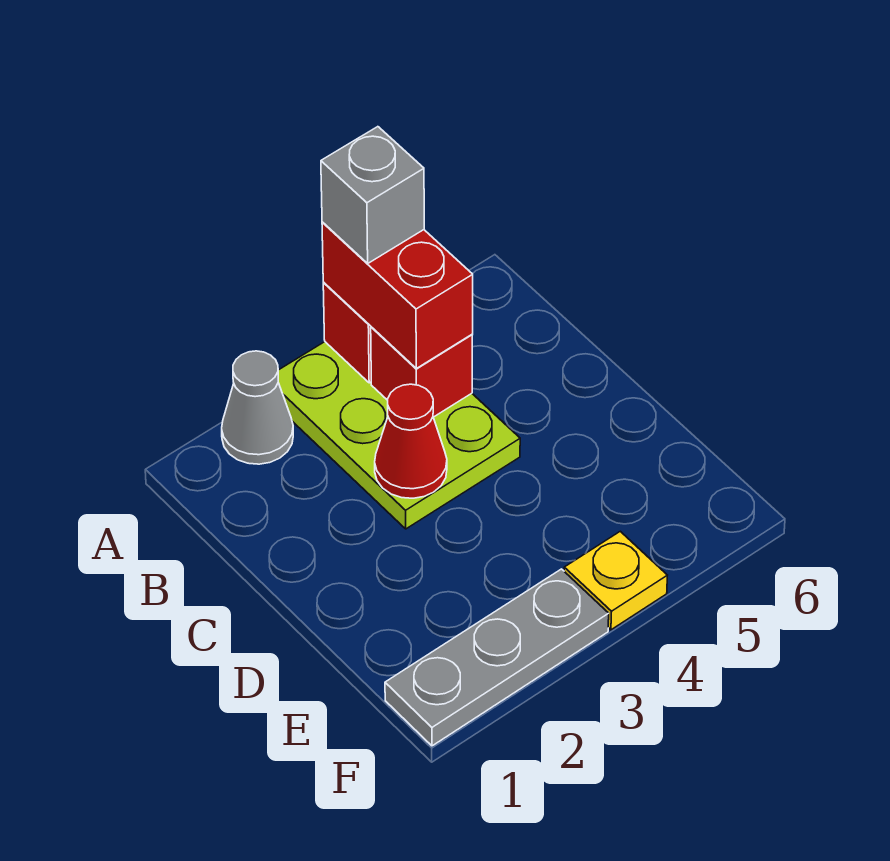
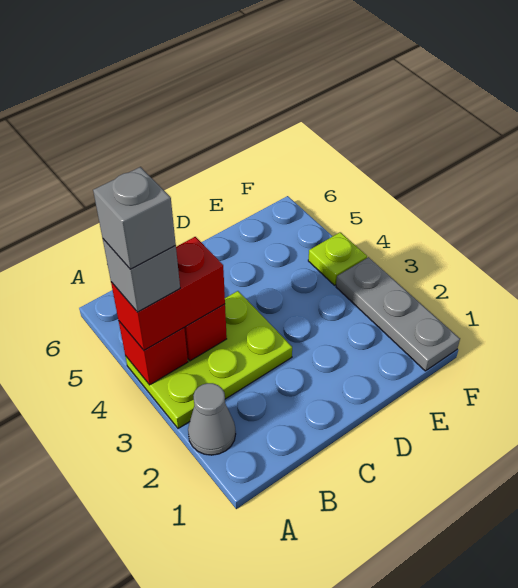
none -> grey brick A4 level 5
red cone C3 level 2 -> none
yellow plate F4 level 1 -> lime plate F4 level 1

